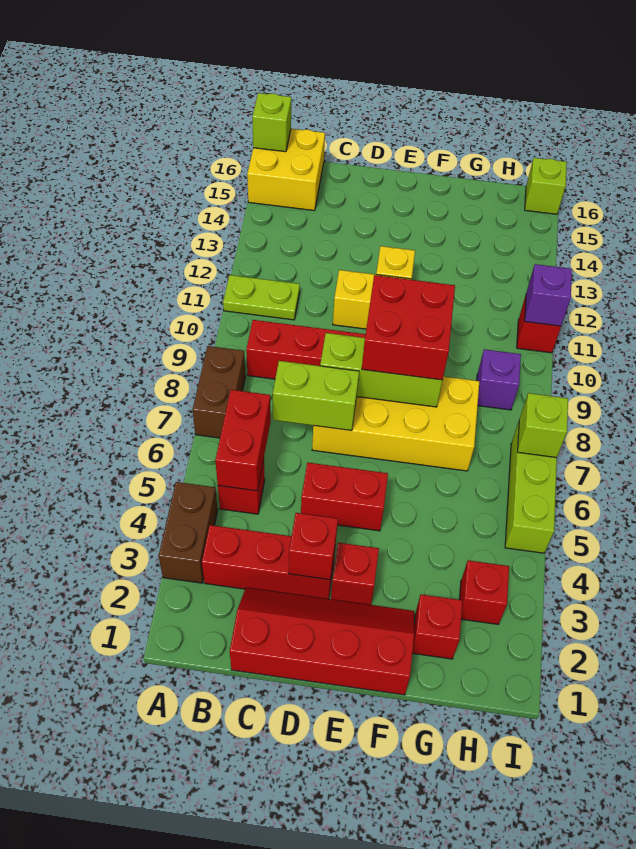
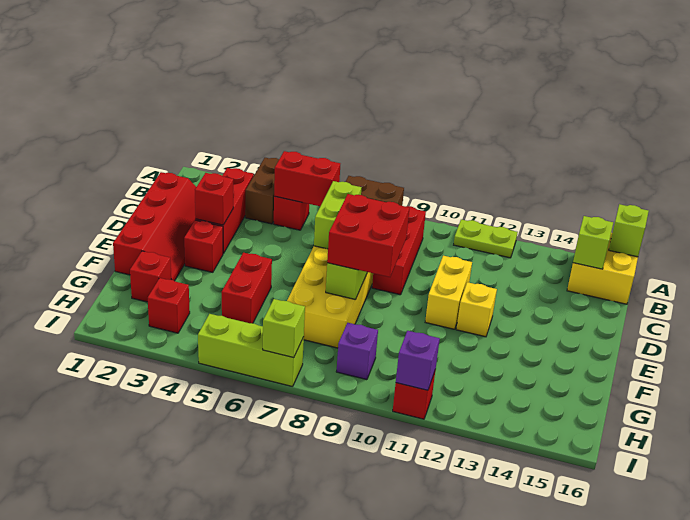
brown brick A3:A4 level 1 -> brown brick A4:B4 level 1
lime plate A11:B11 level 1 -> lime plate A11:A12 level 1
red brick D5:E5 level 1 -> red brick F5:G5 level 1
lime brick I16 level 1 -> lime brick B15 level 2

